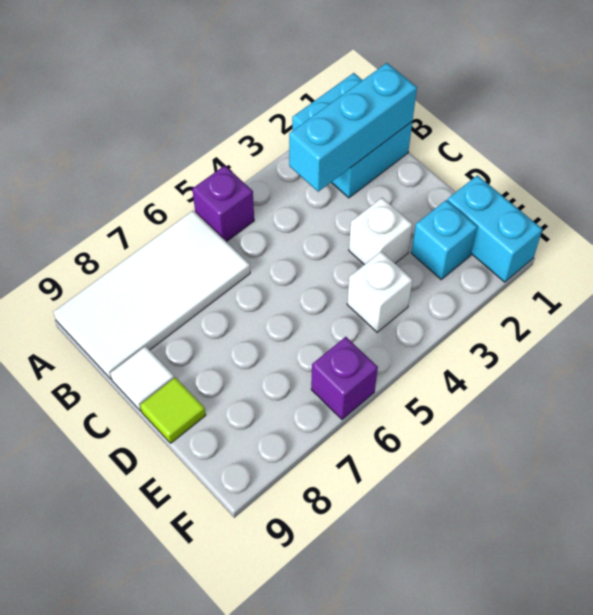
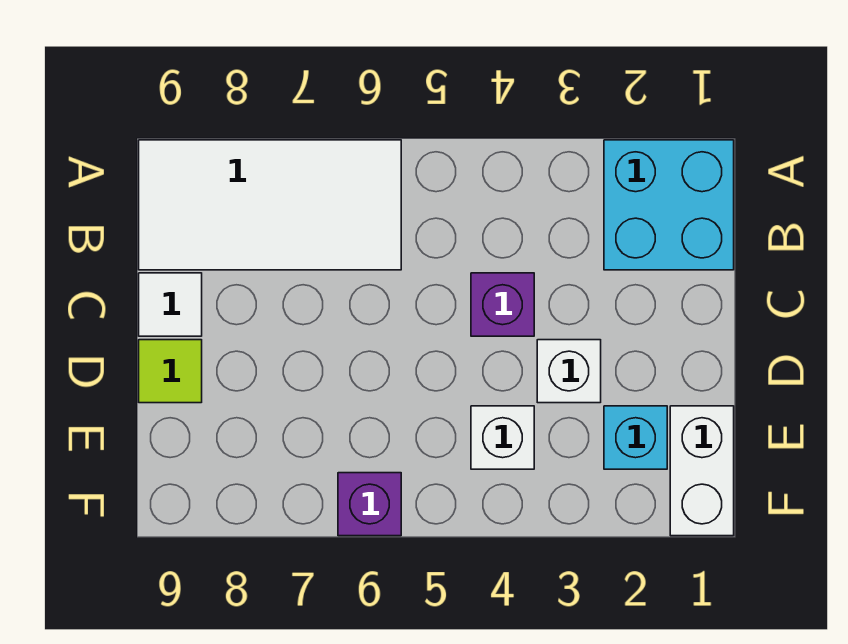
purple brick A5 level 1 -> purple brick C4 level 1
cyan brick B1:B3 level 2 -> none
cyan brick E1:F1 level 1 -> white brick E1:F1 level 1

